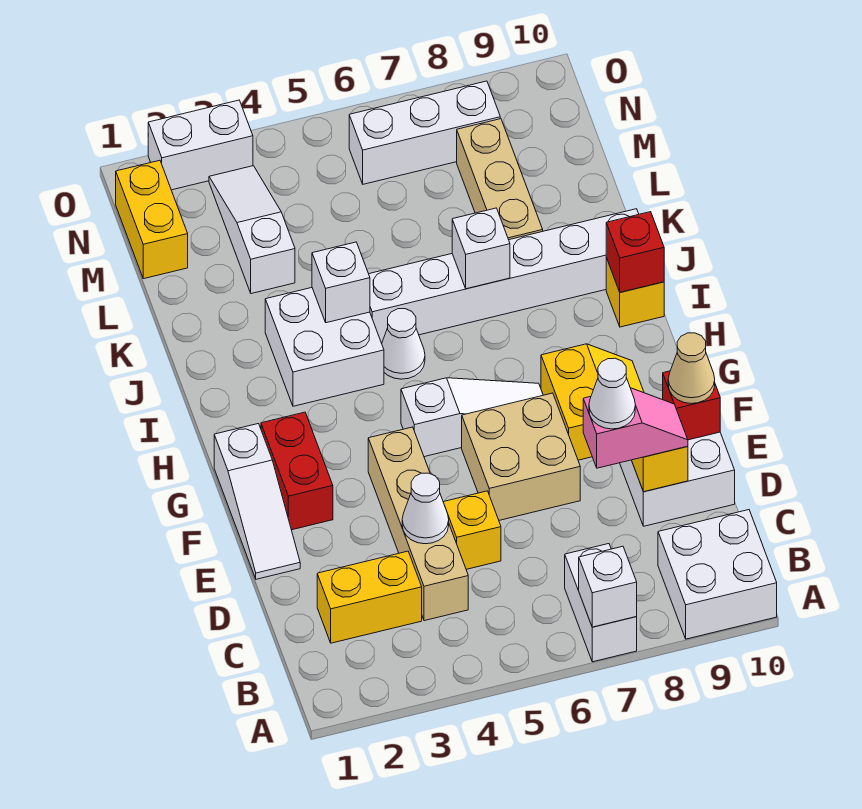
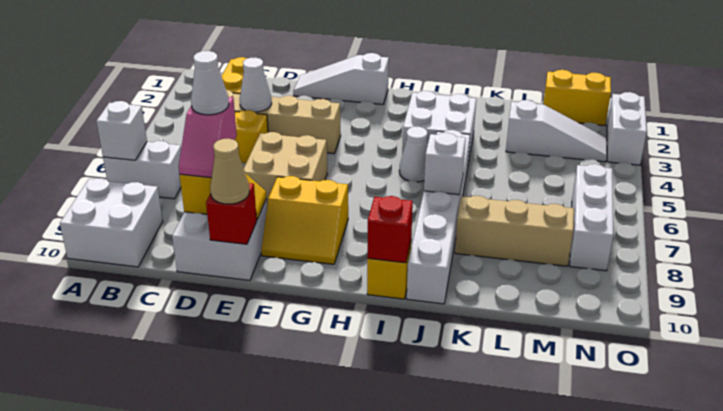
red brick F2:G2 level 1 -> none
white slope G5:G7 level 1 top 5 -> none
white brick J4 level 2 -> none

